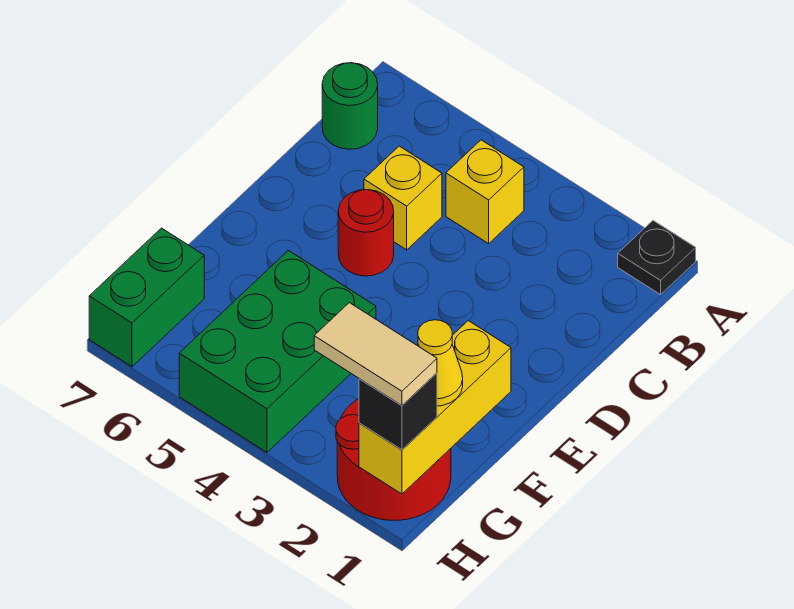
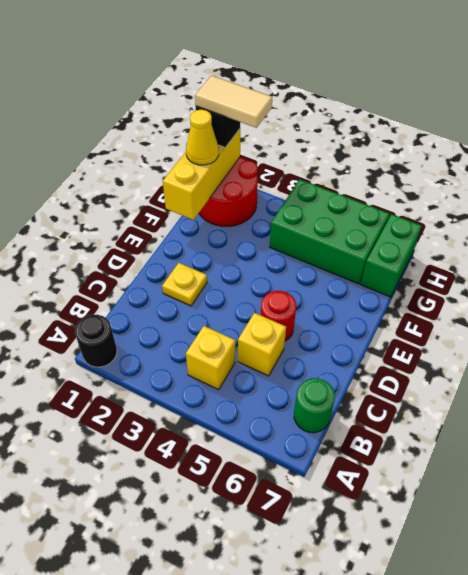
black plate A1 level 1 -> black round brick A1 level 1
none -> yellow plate D2 level 1
green brick F4:H5 level 1 -> green brick G4:H6 level 1

